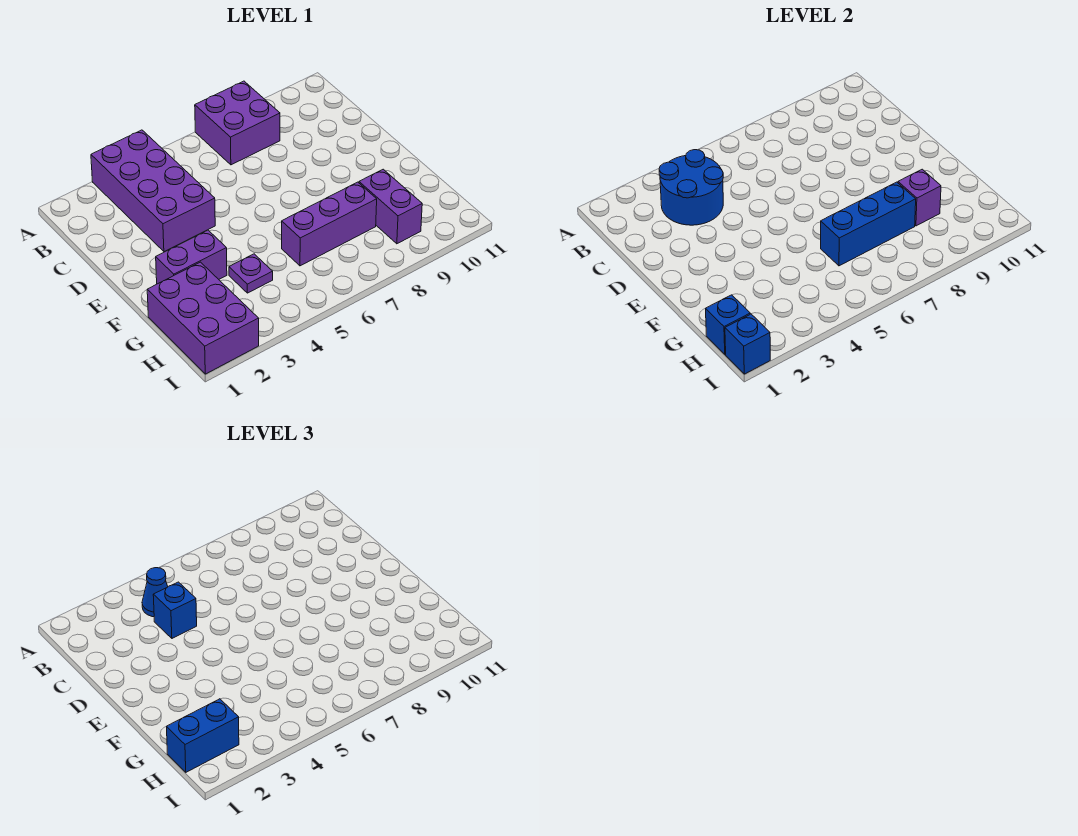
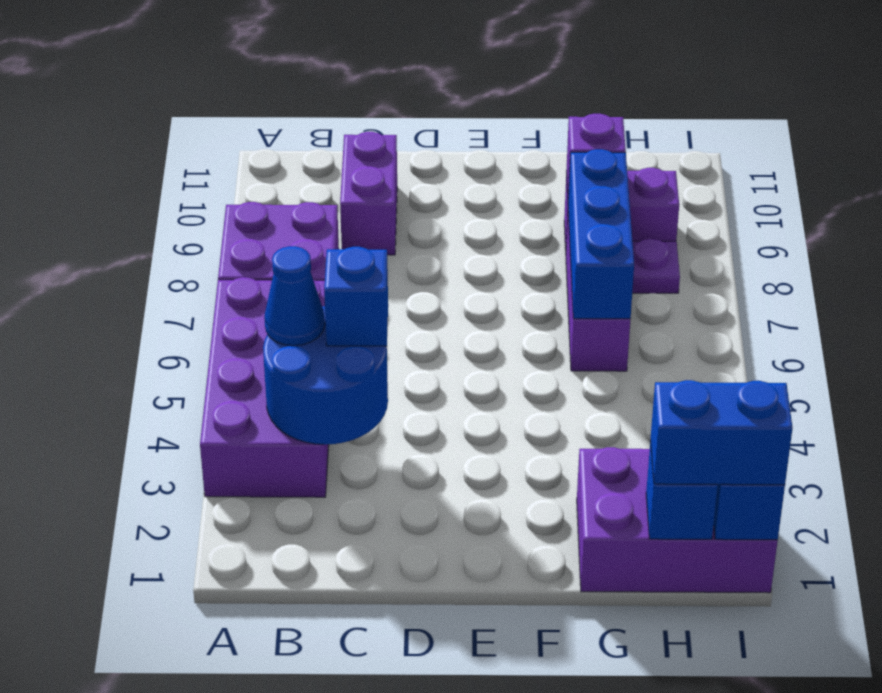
purple brick A3:D4 level 1 -> purple brick A3:B6 level 1
purple brick F2:F3 level 1 -> purple brick C9:C10 level 1
purple plate G4 level 1 -> purple plate H8 level 1
blue brick H1:H2 level 3 -> blue brick H1:I1 level 3

